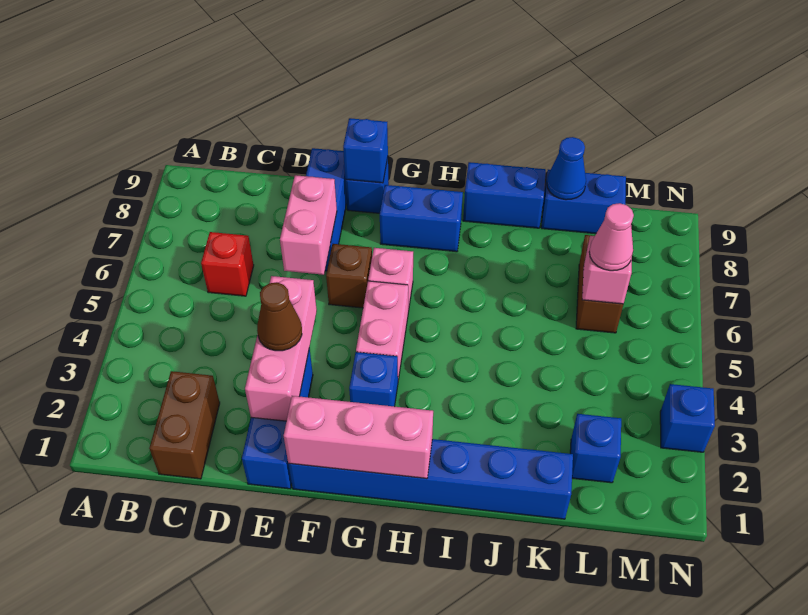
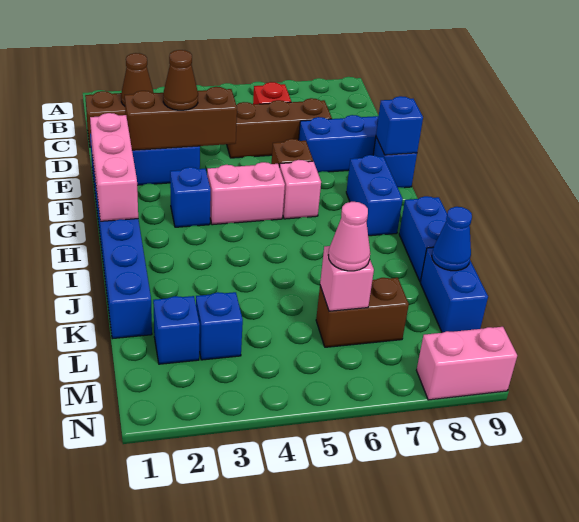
none -> brown cone C2 level 2
none -> brown brick D5:D7 level 1
pink brick E2:E4 level 2 -> brown brick E2:E4 level 2
pink brick E6:E7 level 2 -> pink brick N8:N9 level 1
blue brick N3 level 1 -> blue brick L3 level 1

